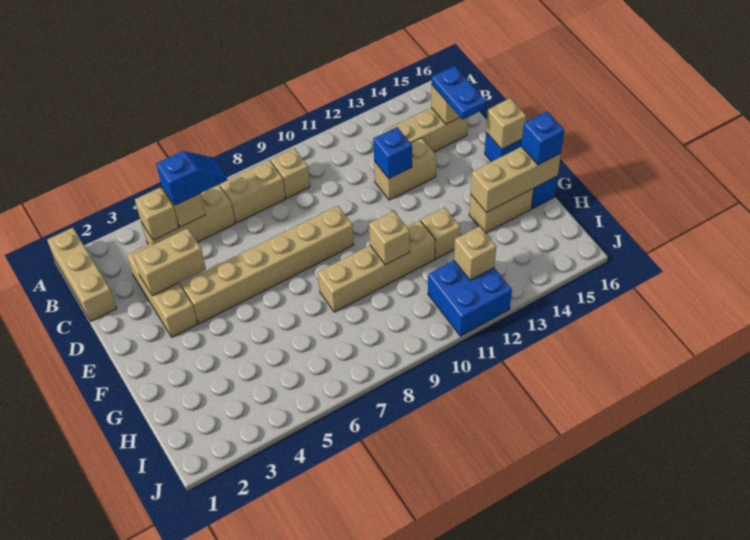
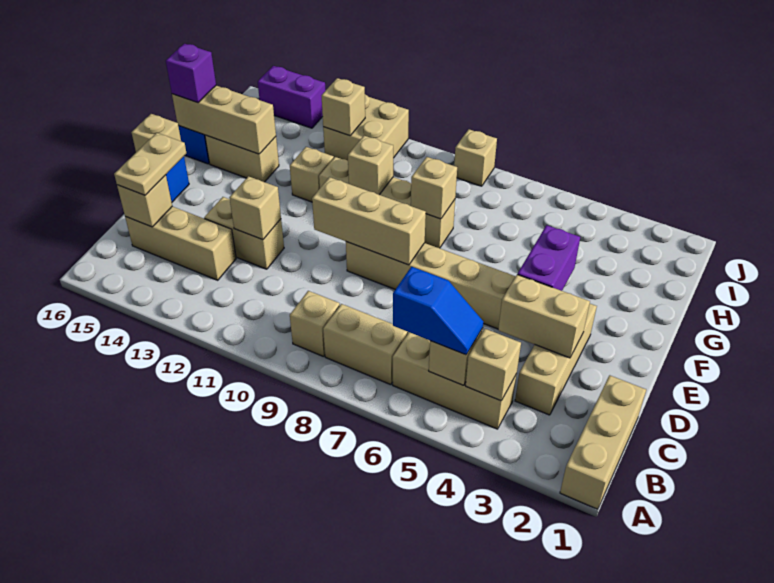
blue slope B5:B6 level 3 top 5 -> blue slope B5:B6 level 3 top 6
blue plate C15:D15 level 3 -> tan plate C15:D15 level 3
blue brick D12 level 2 -> tan brick D12 level 2
none -> purple brick E4:F4 level 2
none -> tan brick E8:E10 level 2
none -> tan brick G8 level 2
blue brick G16 level 3 -> purple brick G16 level 3
blue brick I11:J12 level 1 -> tan brick I11:J12 level 1
none -> tan brick J8 level 1
none -> purple brick J14:J15 level 1

